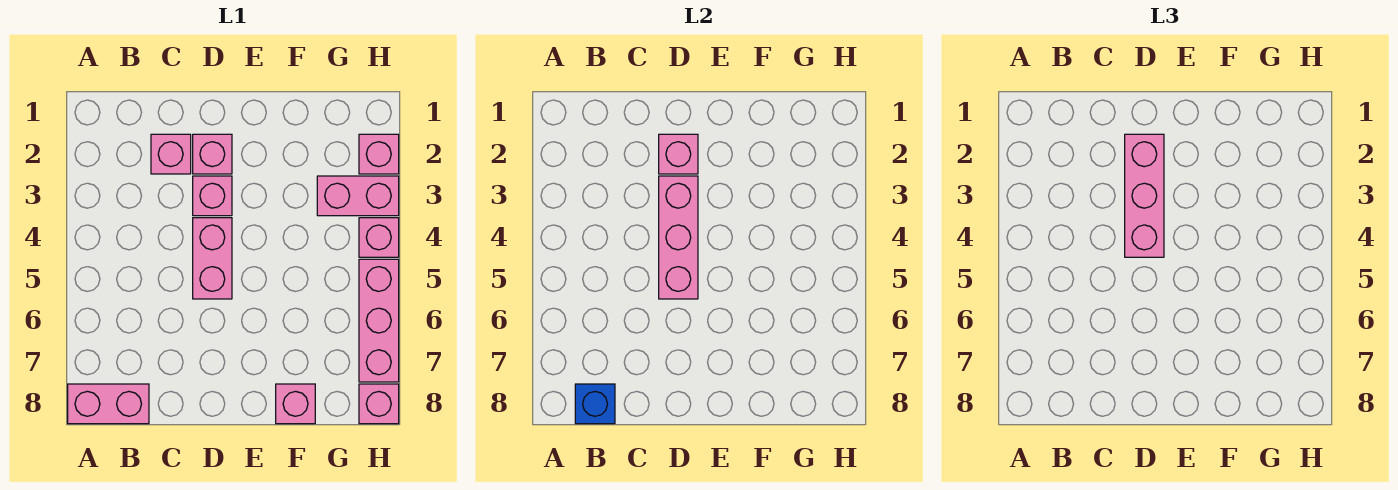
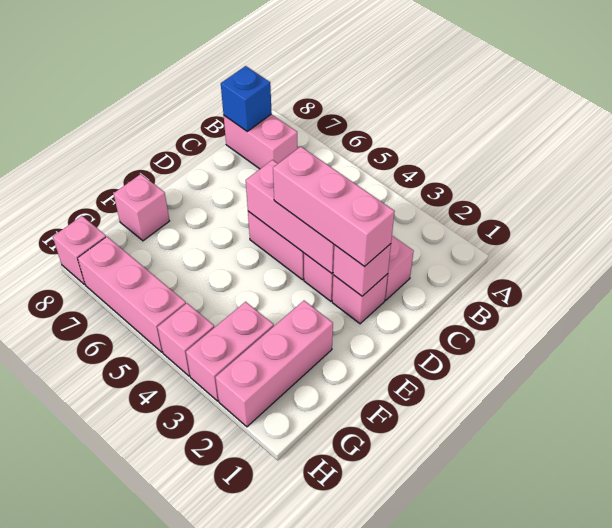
pink brick A8:B8 level 1 -> pink brick B7:B8 level 1
pink brick H2 level 1 -> pink brick F2:H2 level 1

